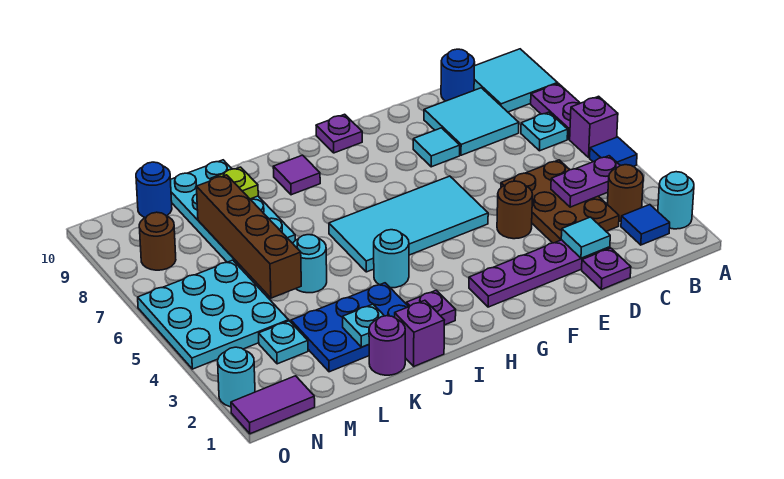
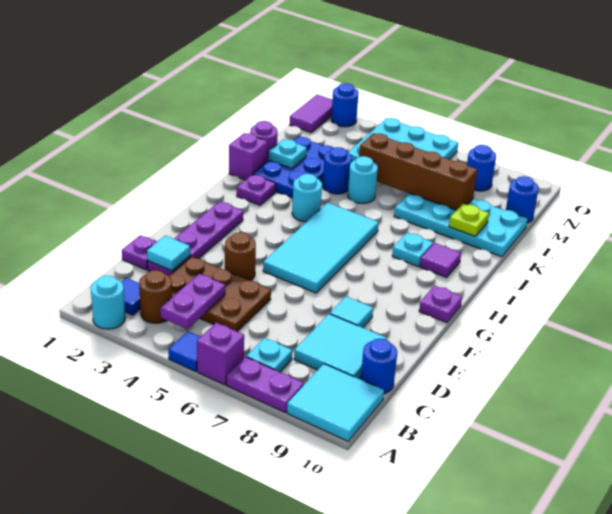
none -> blue round brick K4 level 1
cyan plate M3 level 1 -> cyan plate I8 level 1
brown round brick N8 level 1 -> blue round brick N8 level 1
cyan round brick O2 level 1 -> blue round brick O2 level 1

